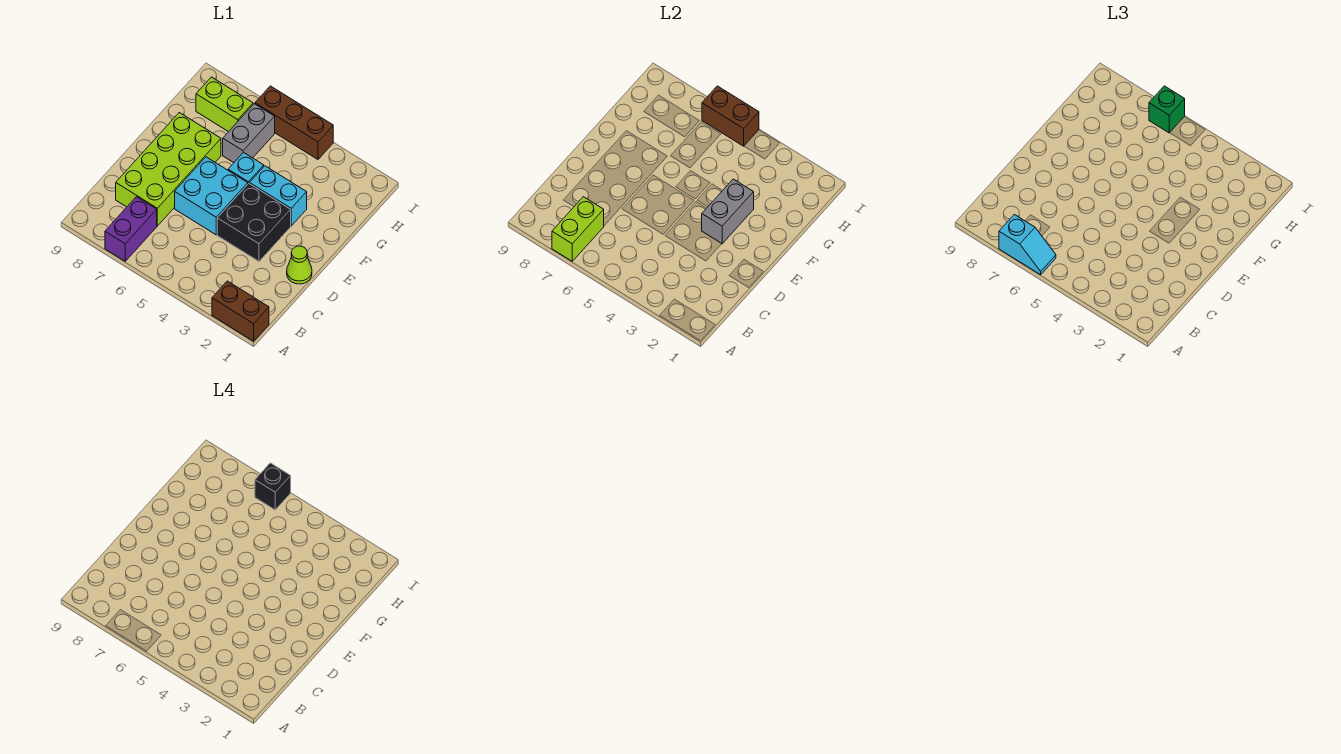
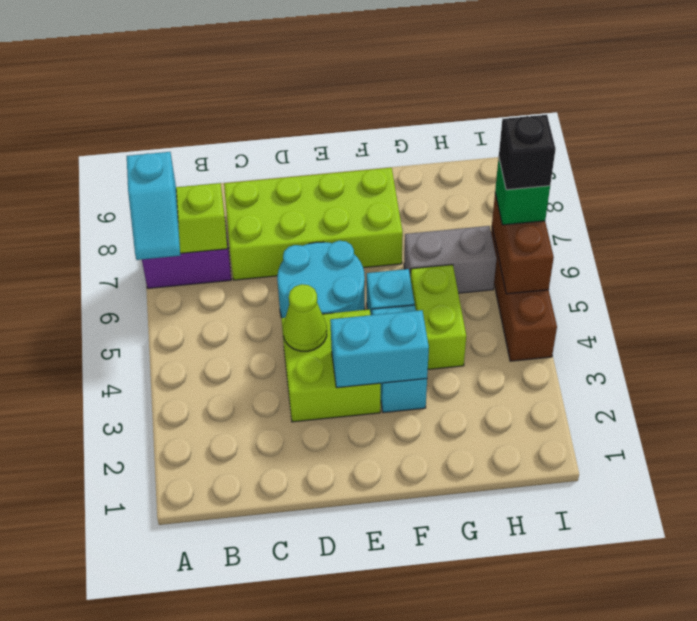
brown brick A1:A2 level 1 -> none
lime cone D1 level 1 -> lime cone D4 level 2
black brick D3:E4 level 1 -> lime brick D3:E4 level 1
cyan brick D5:E6 level 1 -> cyan round brick D5:E6 level 1
grey brick E3:F3 level 2 -> cyan brick E3:F3 level 2
lime brick H7:H8 level 1 -> lime brick G4:G5 level 1

